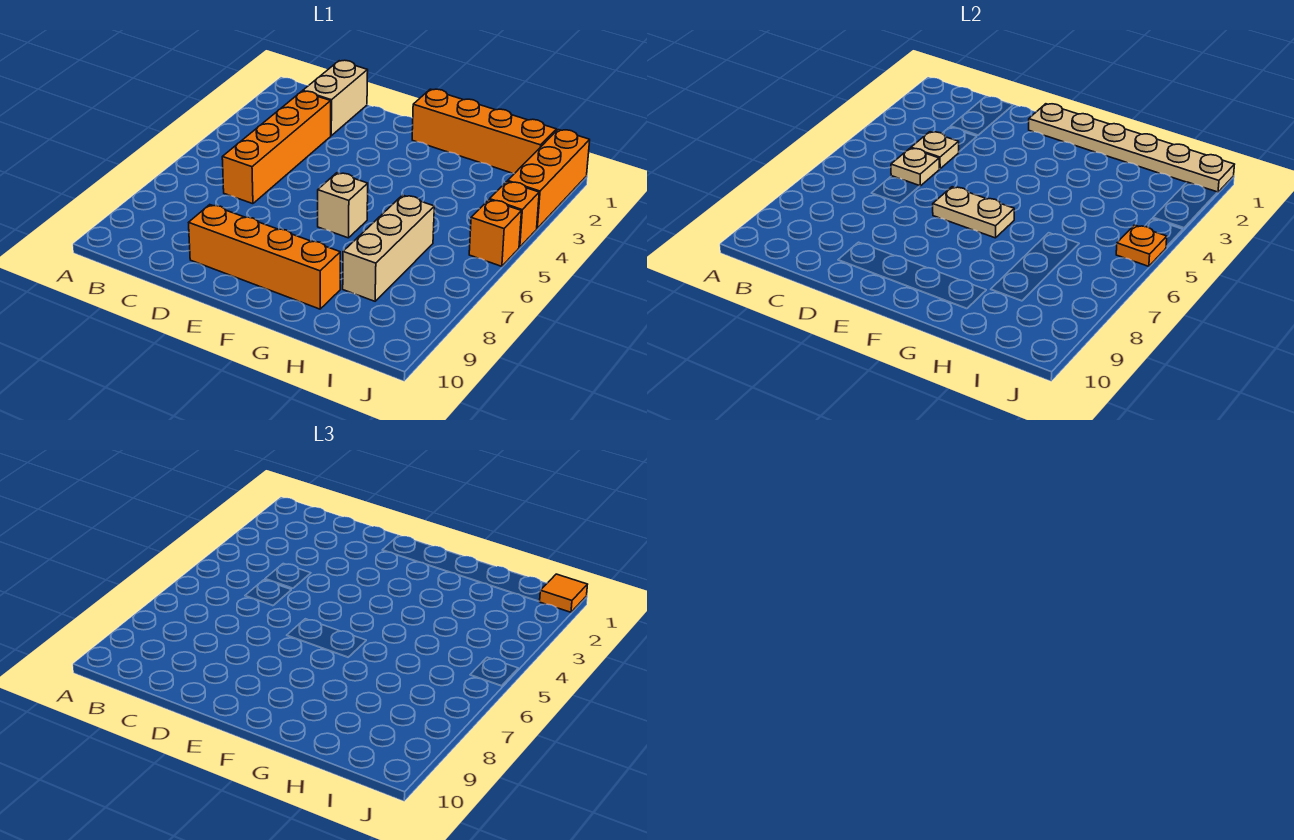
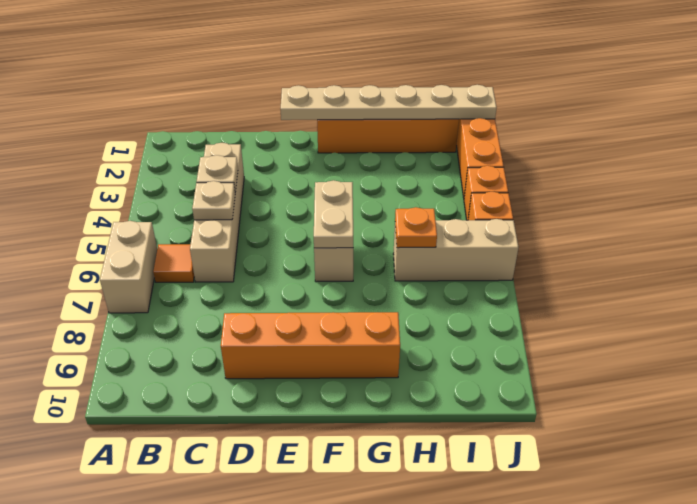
tan brick C1:C2 level 1 -> tan brick A6:A7 level 1
orange brick C3:C6 level 1 -> tan brick C3:C6 level 1
tan plate E6:F6 level 2 -> tan plate F5:F6 level 2
tan brick H6:H8 level 1 -> tan brick H6:J6 level 1
orange tile J1 level 3 -> orange tile B6 level 1
orange plate J5 level 2 -> orange plate H6 level 2

